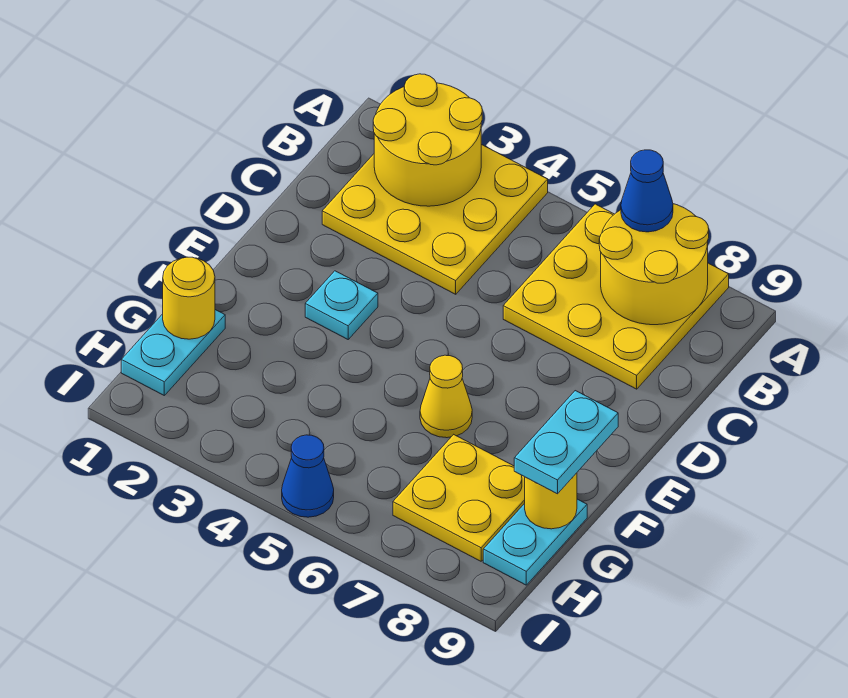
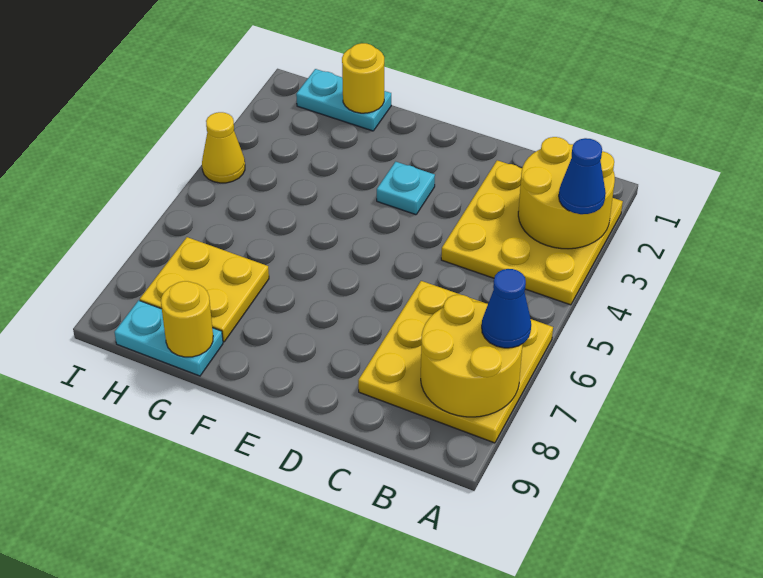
yellow cone F6 level 1 -> yellow cone I4 level 1
cyan plate F9:G9 level 3 -> none
blue cone I5 level 1 -> blue cone A3 level 3

